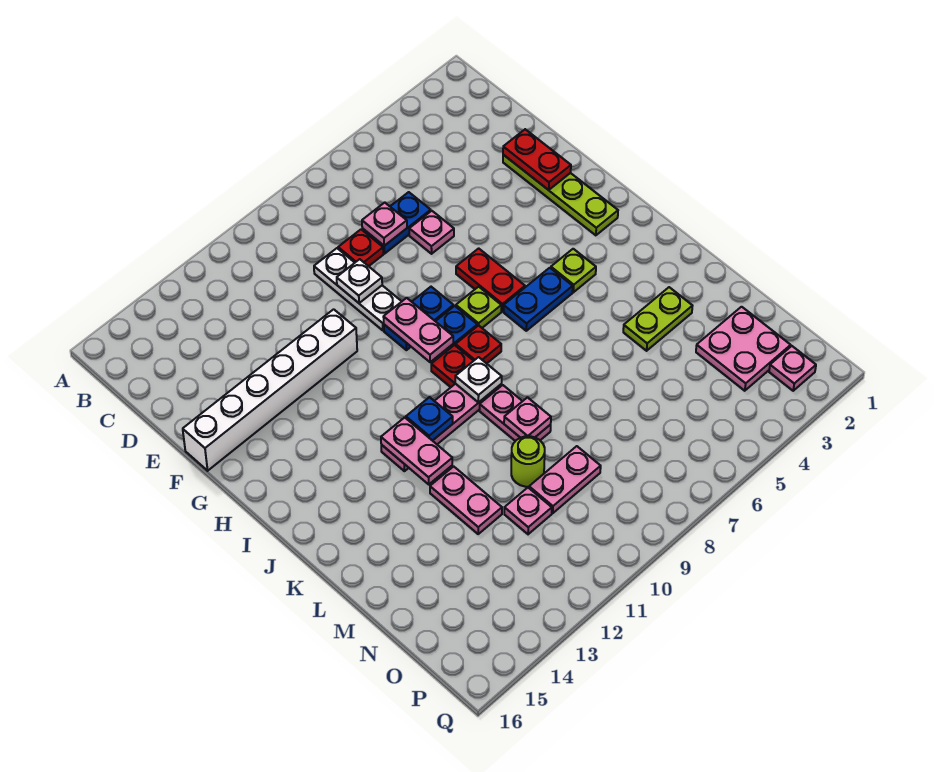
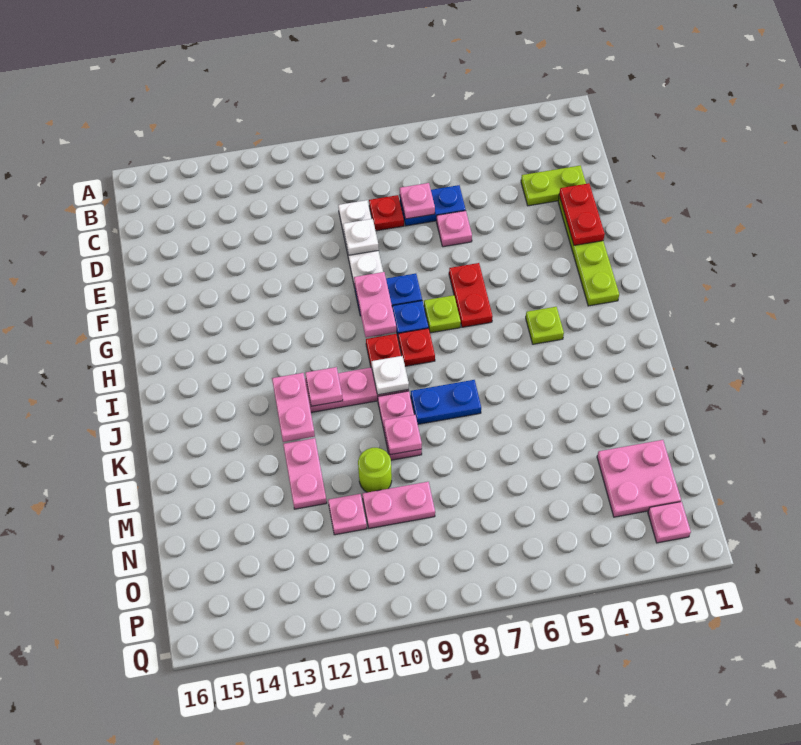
white brick F11:F16 level 1 -> none
blue plate I5:I6 level 1 -> blue plate K7:K8 level 1
blue plate J11 level 2 -> pink plate J11 level 2
lime plate L3:L4 level 1 -> lime plate D2:D3 level 1

